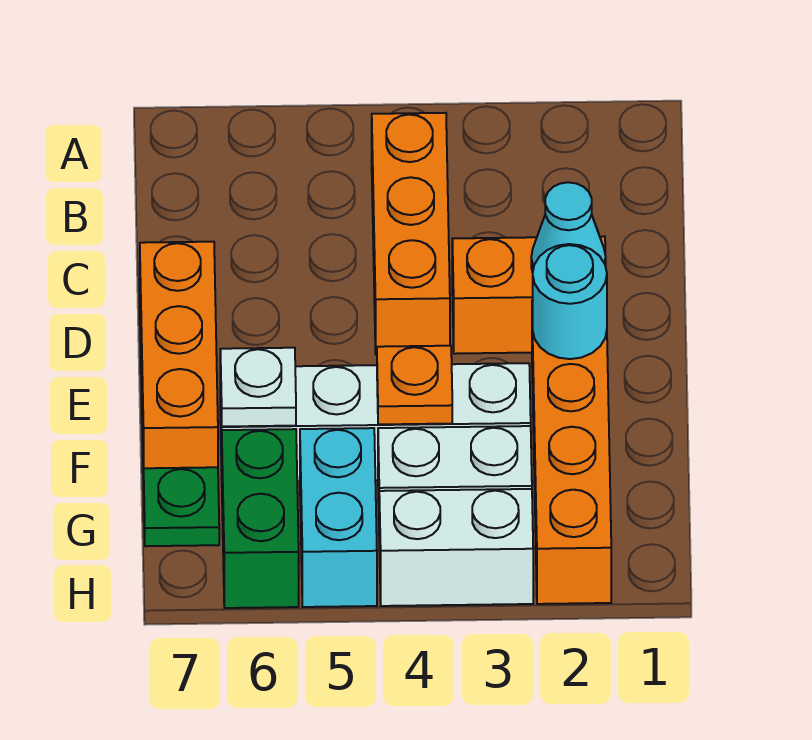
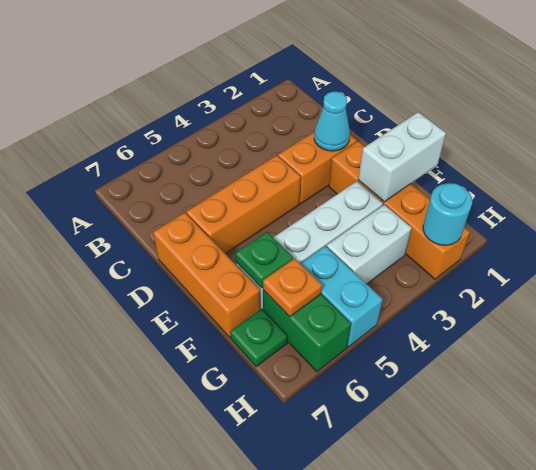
orange brick B4:D4 level 1 -> orange brick D4:D6 level 1
cyan round brick E2 level 2 -> cyan round brick H2 level 2
orange plate F4 level 2 -> orange plate G6 level 2
white plate F6 level 2 -> green plate F6 level 2
white brick H3:H4 level 1 -> white brick F1:F2 level 2

